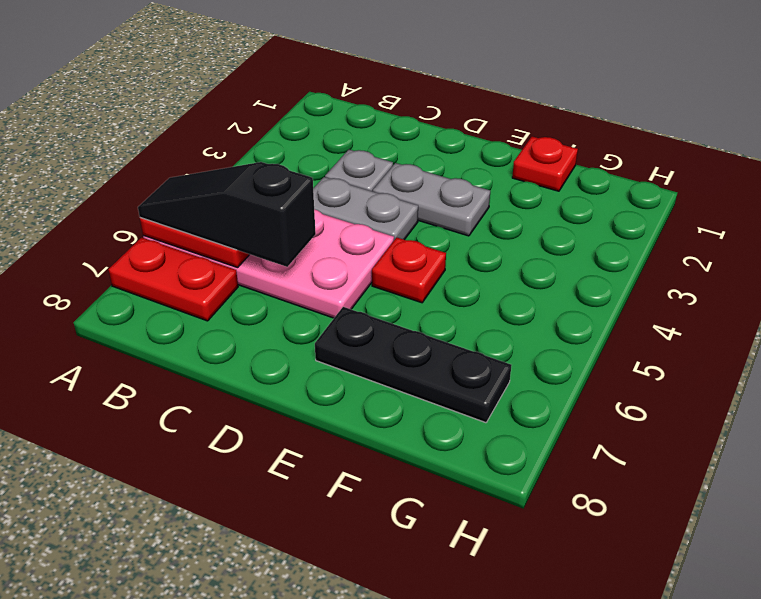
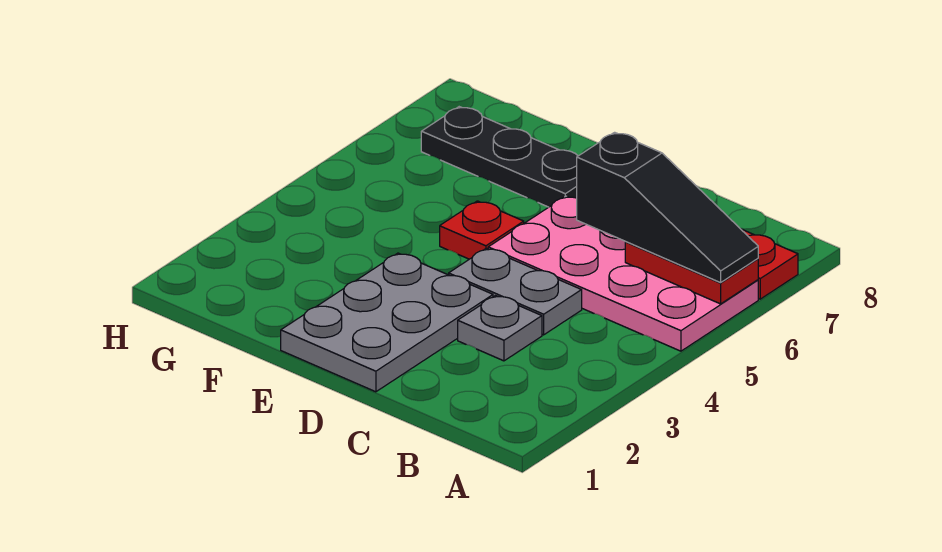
grey plate D3:E3 level 1 -> grey plate D1:E3 level 1
red plate F1 level 1 -> none

